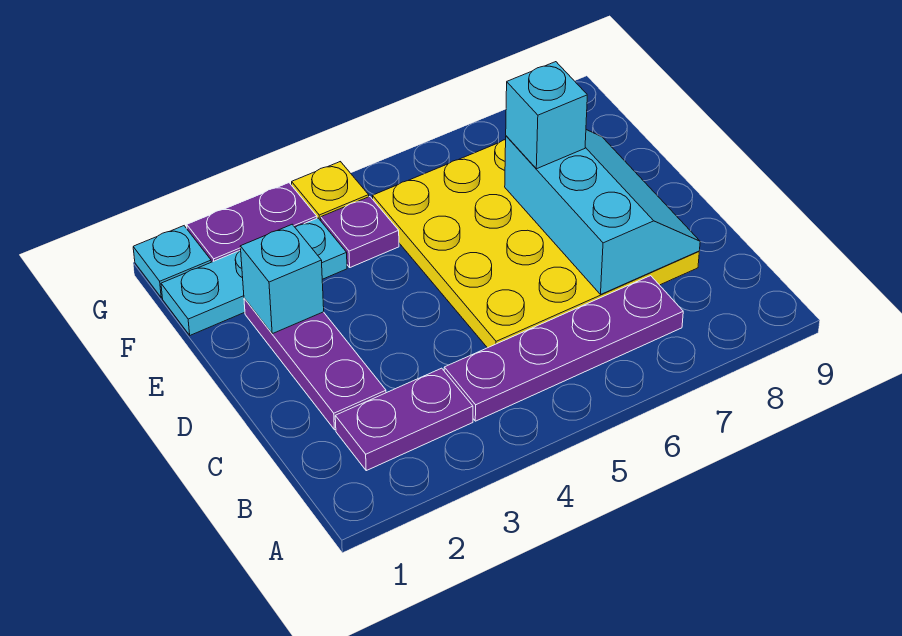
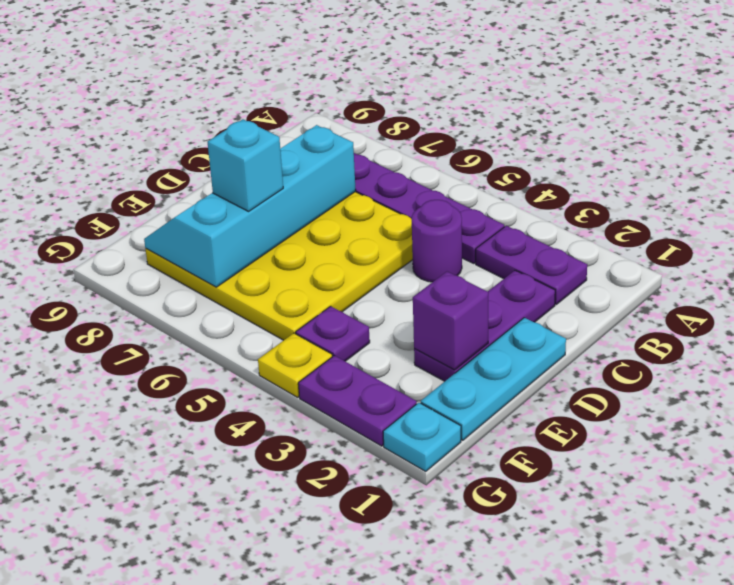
none -> purple round brick C4 level 1
cyan slope C7:E8 level 2 top 7 -> cyan slope C7:F8 level 2 top 7
cyan brick E2 level 2 -> purple brick E2 level 2
cyan plate F1:F3 level 1 -> cyan plate D1:F1 level 1

